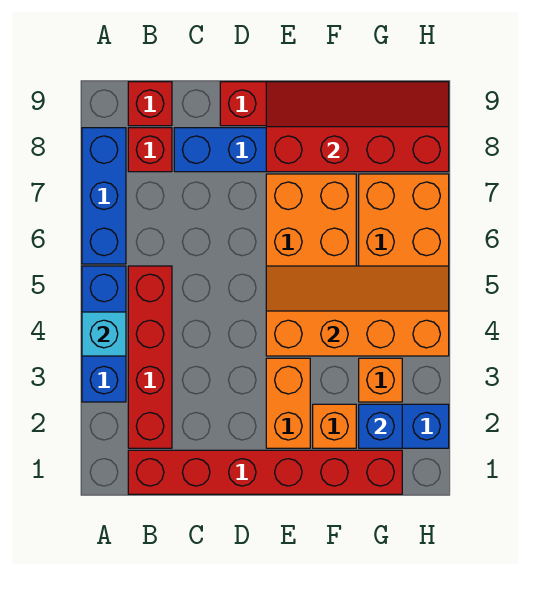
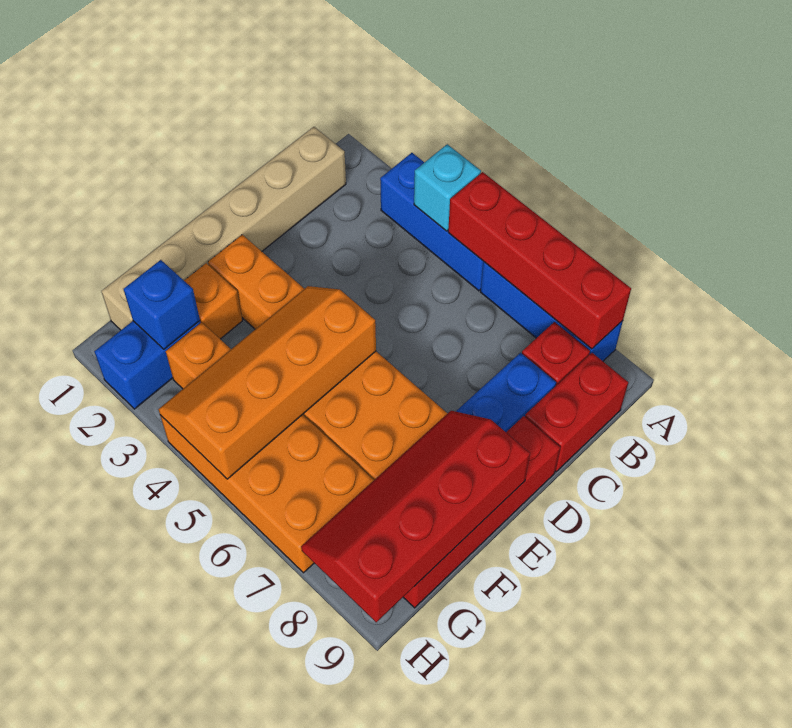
red brick B1:G1 level 1 -> tan brick B1:G1 level 1
red brick B2:B5 level 1 -> red brick A5:A8 level 2
red brick B9 level 1 -> red brick B9:C9 level 1
orange slope E4:H5 level 2 top 4 -> orange slope E4:H5 level 2 top 5
red slope E8:H9 level 2 top 8 -> red slope E8:H9 level 2 top 9

